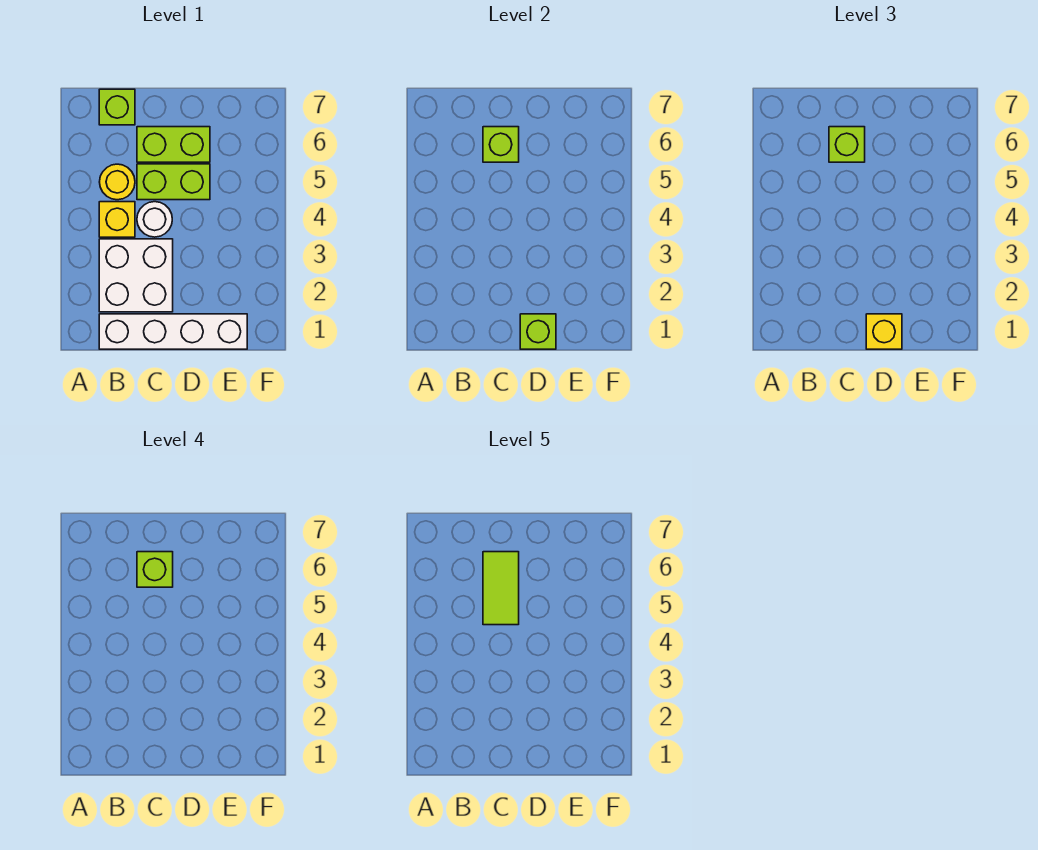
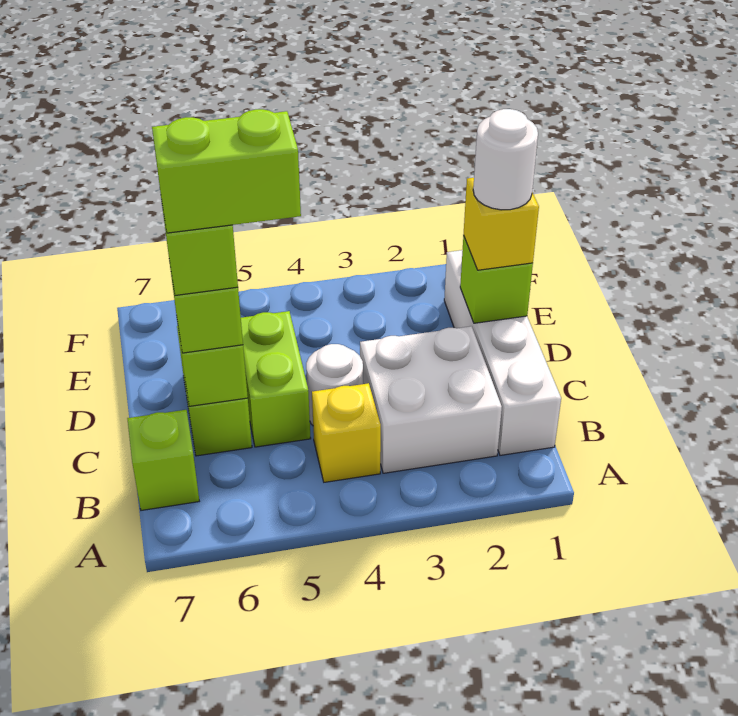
yellow round brick B5 level 1 -> none
lime tile C5:C6 level 5 -> lime brick C5:C6 level 5
none -> white round brick D1 level 4

